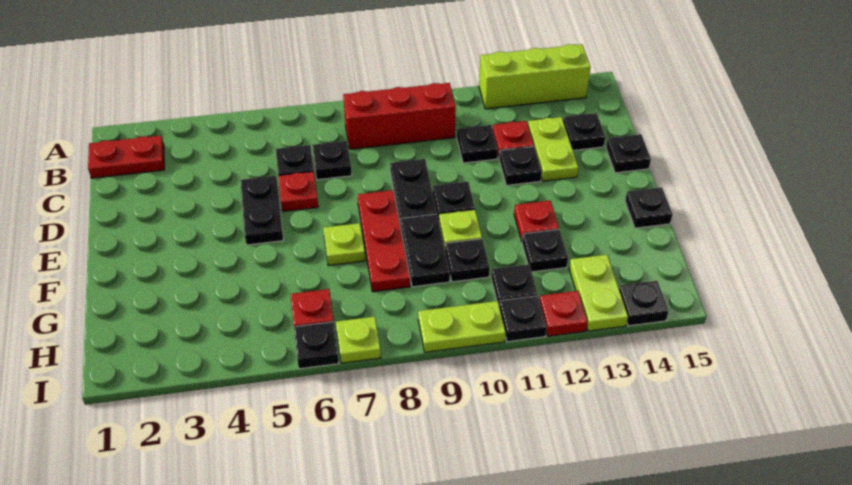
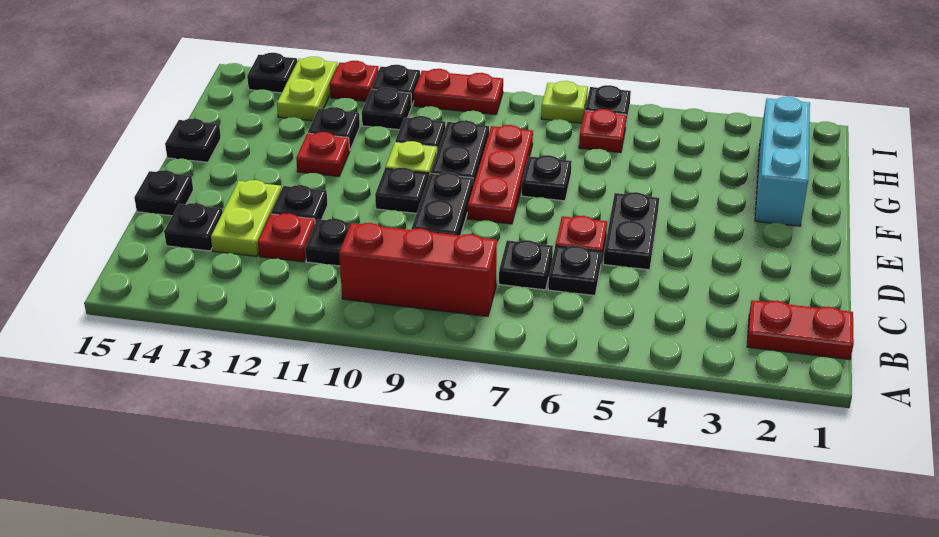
lime brick A12:A14 level 1 -> none
none -> cyan brick F2:H2 level 1
lime plate F7 level 1 -> black plate F7 level 1
lime plate I9:I10 level 1 -> red plate I9:I10 level 1

